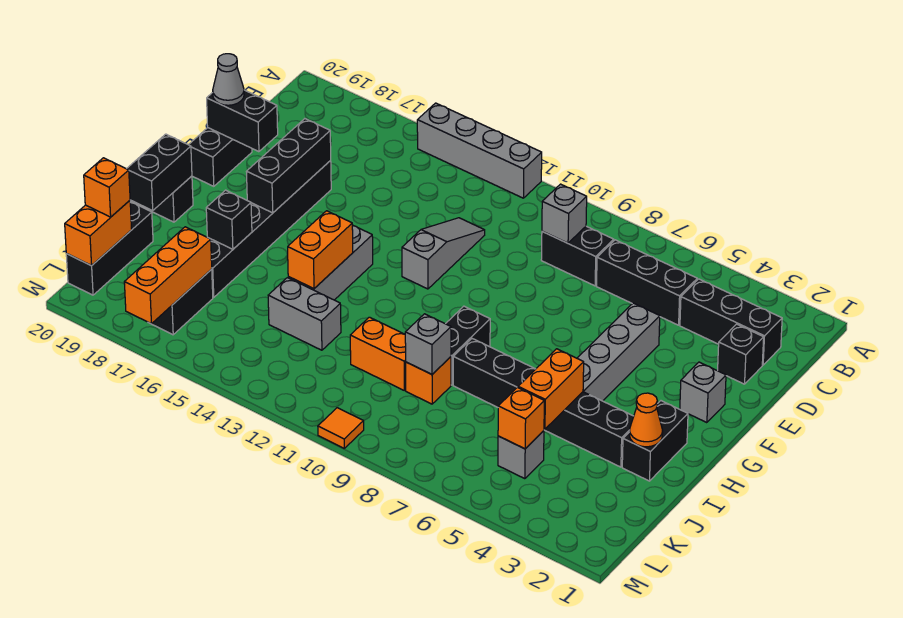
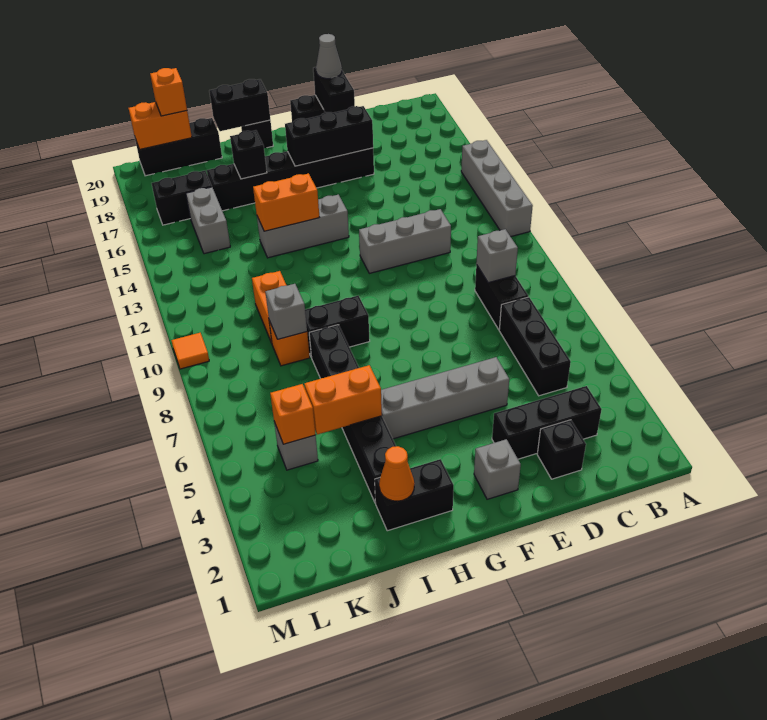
black brick C2:C4 level 1 -> black brick C3:E3 level 1
grey slope D12:F12 level 1 top F -> grey brick D12:F12 level 1
grey brick J13:J14 level 1 -> grey brick K15:K16 level 1
orange brick K17:M17 level 2 -> none

